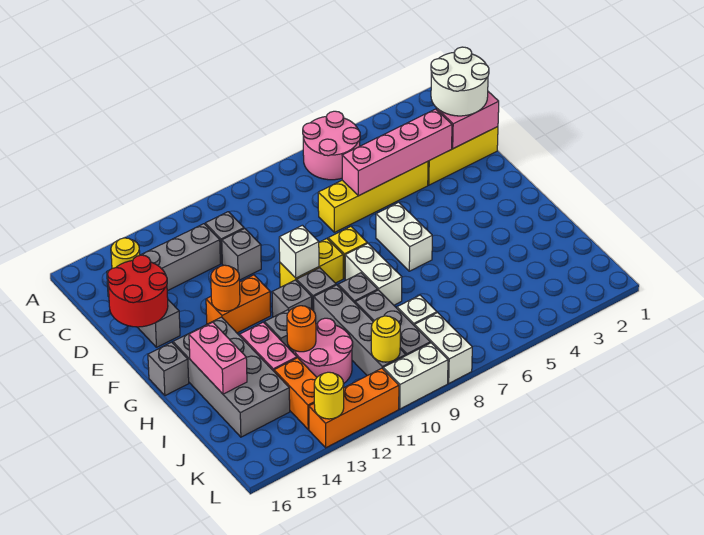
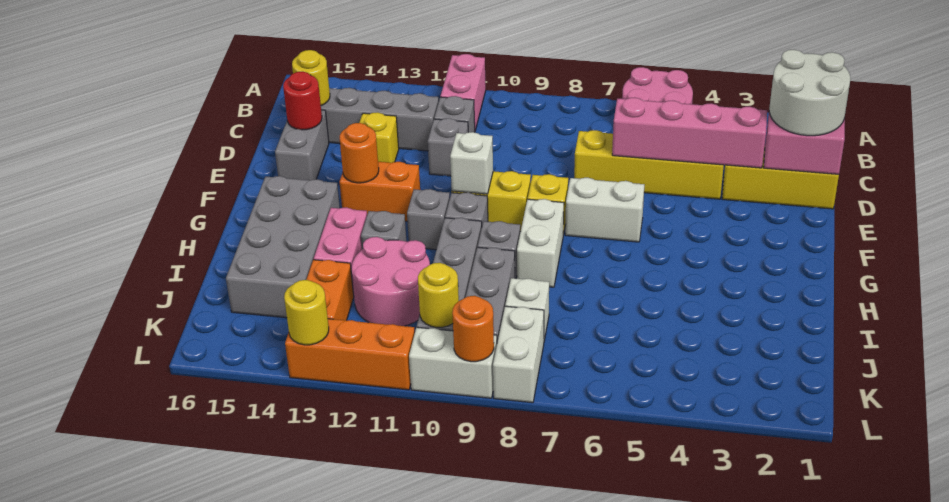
none -> yellow brick D13 level 1
red round brick D15:E16 level 2 -> red round brick D15 level 2
white brick F6:G6 level 1 -> white brick F6:F7 level 1
grey brick G16 level 1 -> none
pink brick H15:I15 level 2 -> pink brick A11:B11 level 1
orange round brick I12 level 2 -> orange round brick L9 level 2

